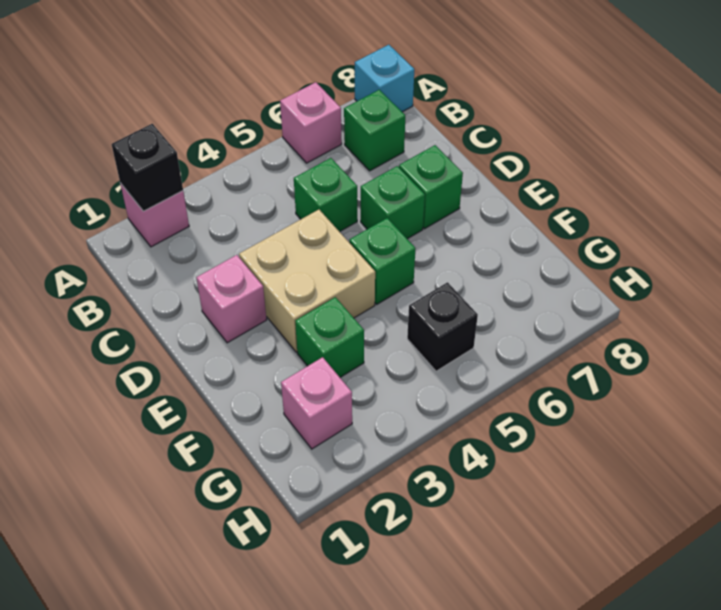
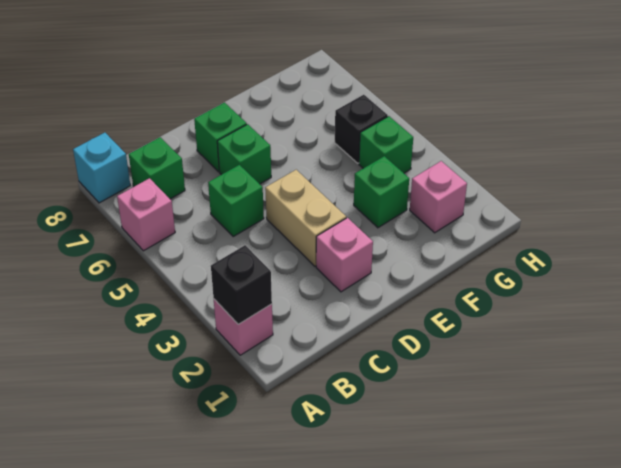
tan brick D3:E4 level 1 -> tan brick D3:D4 level 1
green brick E5 level 1 -> green brick G4 level 1

